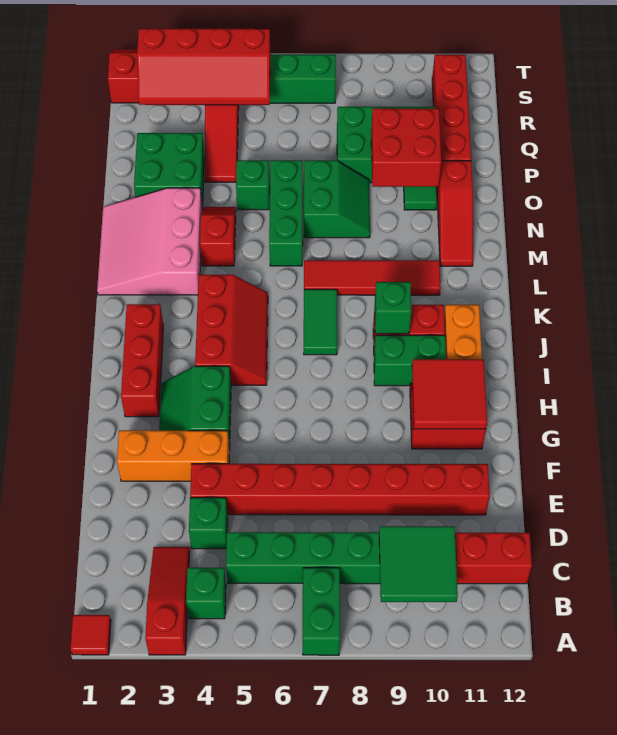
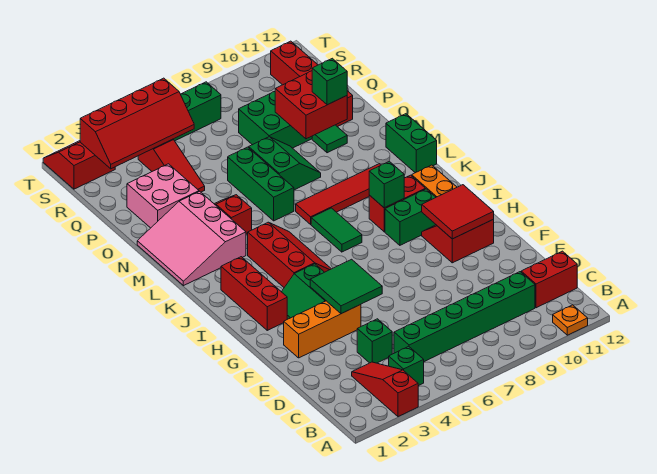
red tile A1 level 1 -> none
green brick A7:B7 level 1 -> green brick L12:M12 level 1
none -> orange plate A11 level 1
green tile B9:C10 level 2 -> green tile F4:G5 level 2
red brick E4:E11 level 1 -> none
red slope M11:O11 level 1 top O -> none
green brick O2:P3 level 1 -> pink brick O2:P3 level 1
green brick O5 level 1 -> green brick O10 level 3

